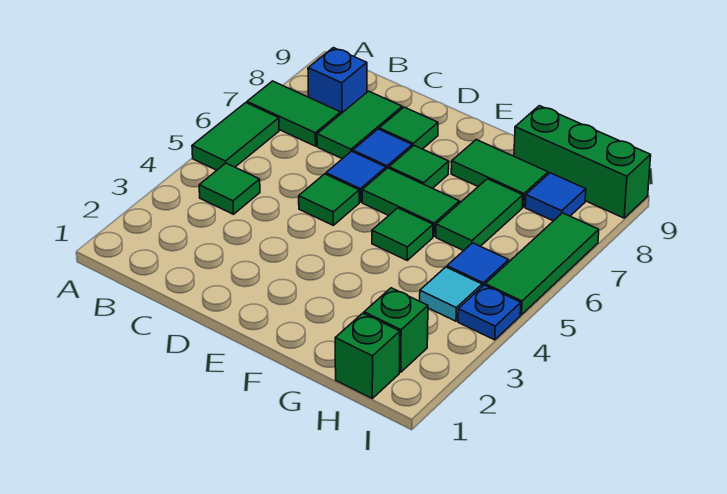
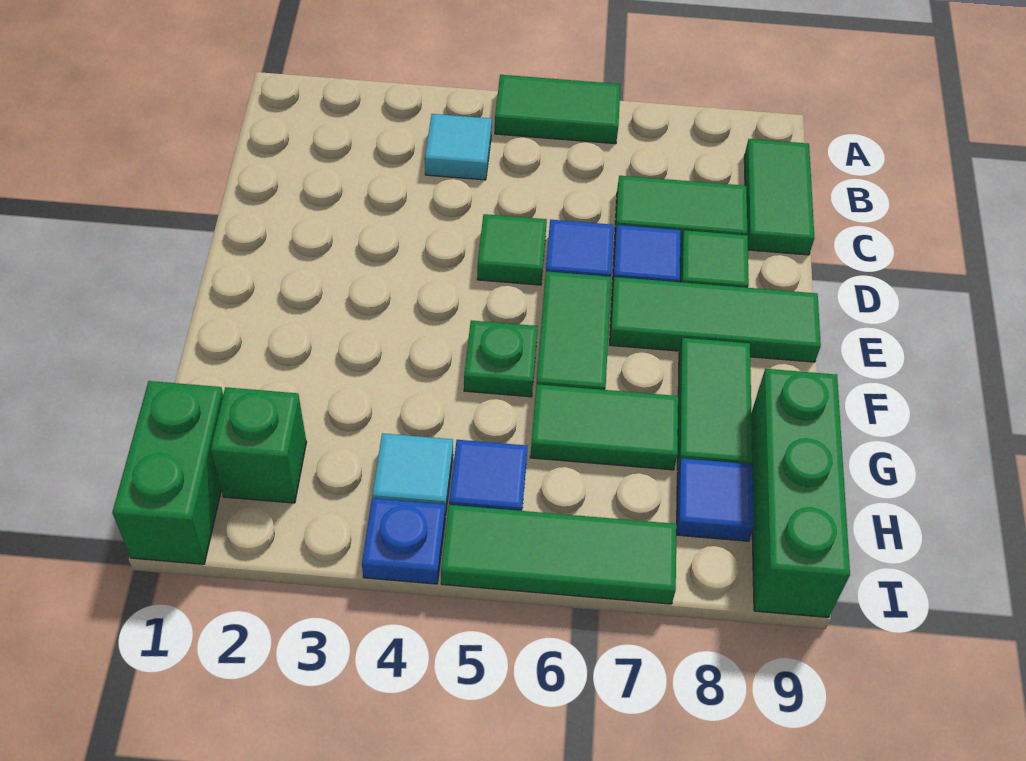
green tile A7:B7 level 1 -> green tile B9:C9 level 1
green tile B4 level 1 -> cyan tile B4 level 1
blue brick B8 level 1 -> none
green tile E7 level 1 -> green tile E7:E9 level 1
green tile F5 level 1 -> green plate F5 level 1
green brick H1 level 1 -> green brick H1:I1 level 1

